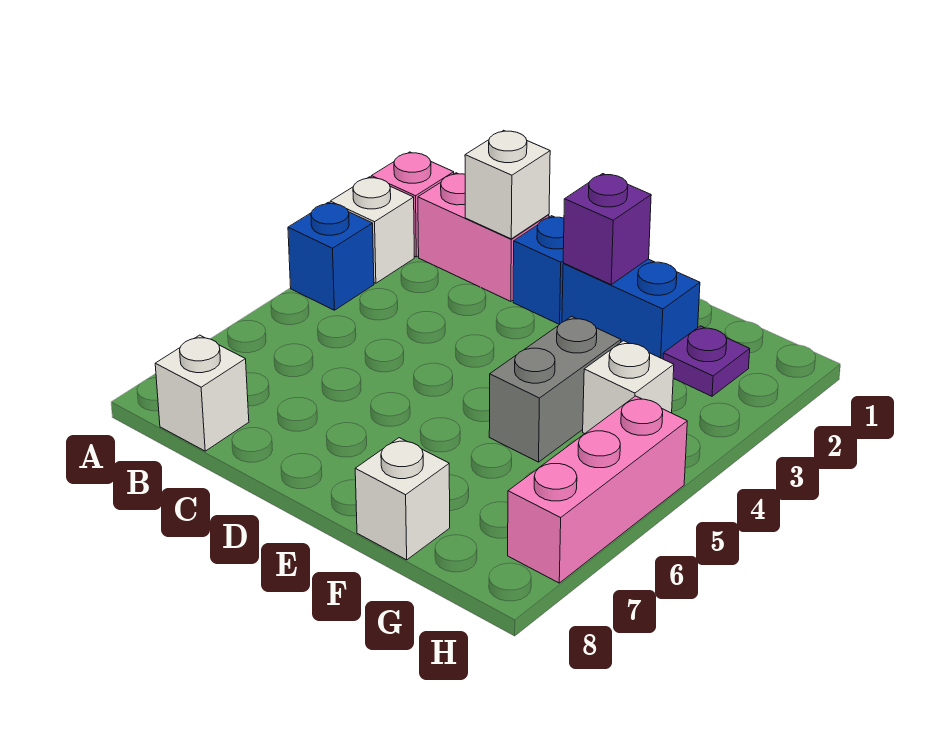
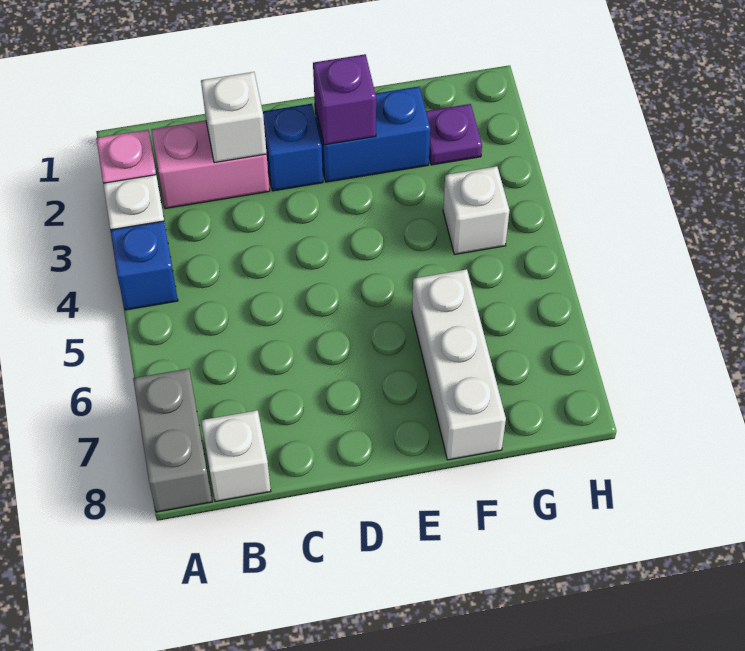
grey brick F4:F5 level 1 -> grey brick A7:A8 level 1
white brick F8 level 1 -> white brick F6:F8 level 1
pink brick H5:H7 level 1 -> none

